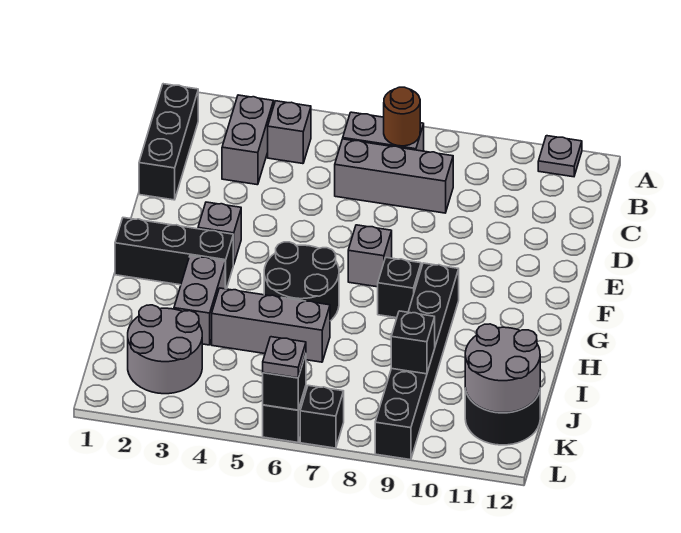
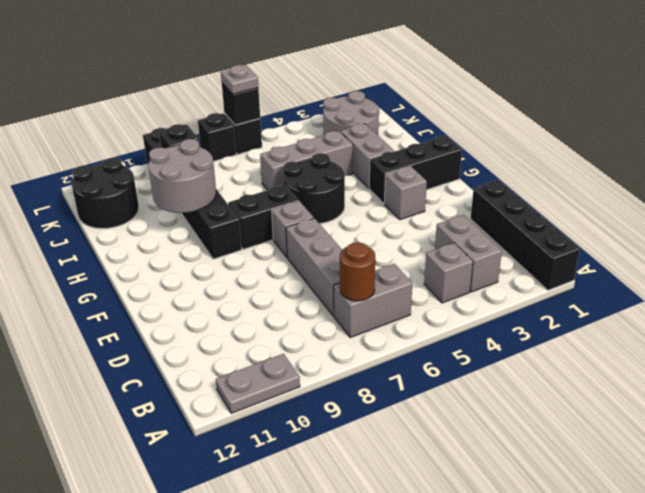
grey plate A11 level 1 -> grey plate A10:A11 level 1
black brick B1:D1 level 1 -> black brick A1:D1 level 1
grey brick C6:C8 level 1 -> grey brick C7:E7 level 1
black brick G8 level 1 -> black brick G7:G8 level 1
grey round brick J11:K12 level 2 -> grey round brick H9:I10 level 2

